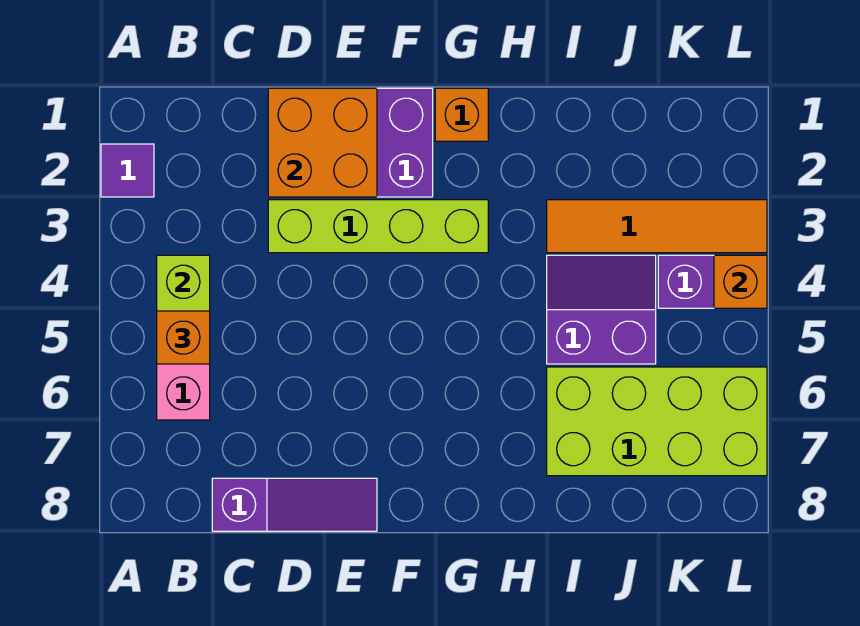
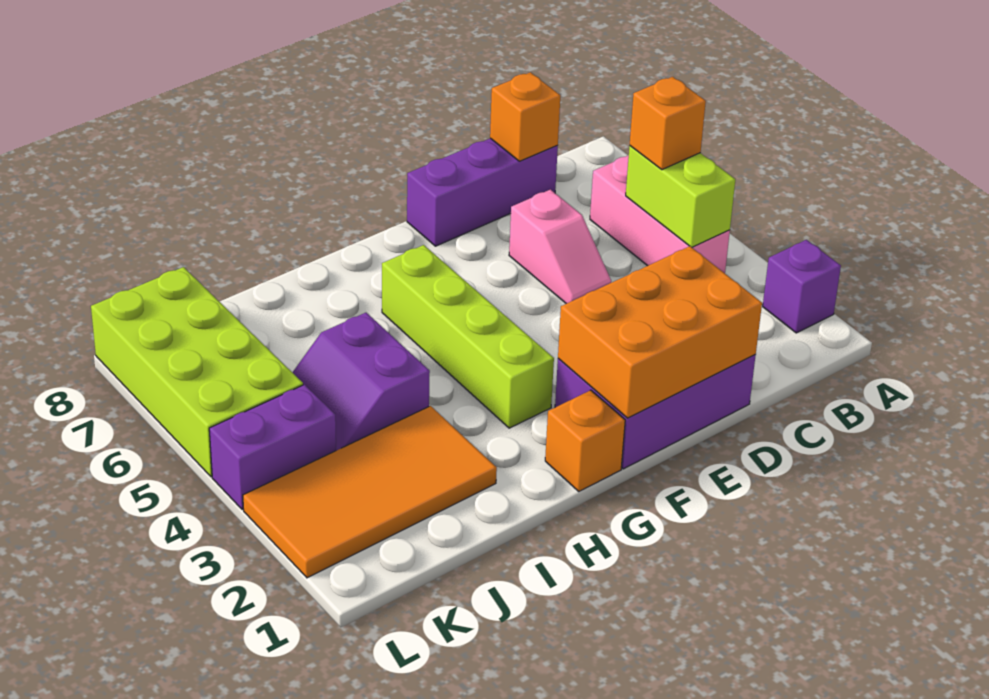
purple tile A2 level 1 -> purple brick A2 level 1
purple slope C8:E8 level 1 top C -> purple brick C8:E8 level 1
orange brick D1:E2 level 2 -> orange brick D1:F2 level 2
lime brick D3:G3 level 1 -> lime brick G3:G6 level 1
none -> pink slope D5:D6 level 1 top 6
orange tile I3:L3 level 1 -> orange tile I2:L3 level 1
purple slope I4:J5 level 1 top 5 -> purple slope I4:J5 level 1 top I
lime brick I6:L7 level 1 -> lime brick K5:L8 level 1
orange brick L4 level 2 -> orange brick C8 level 2

